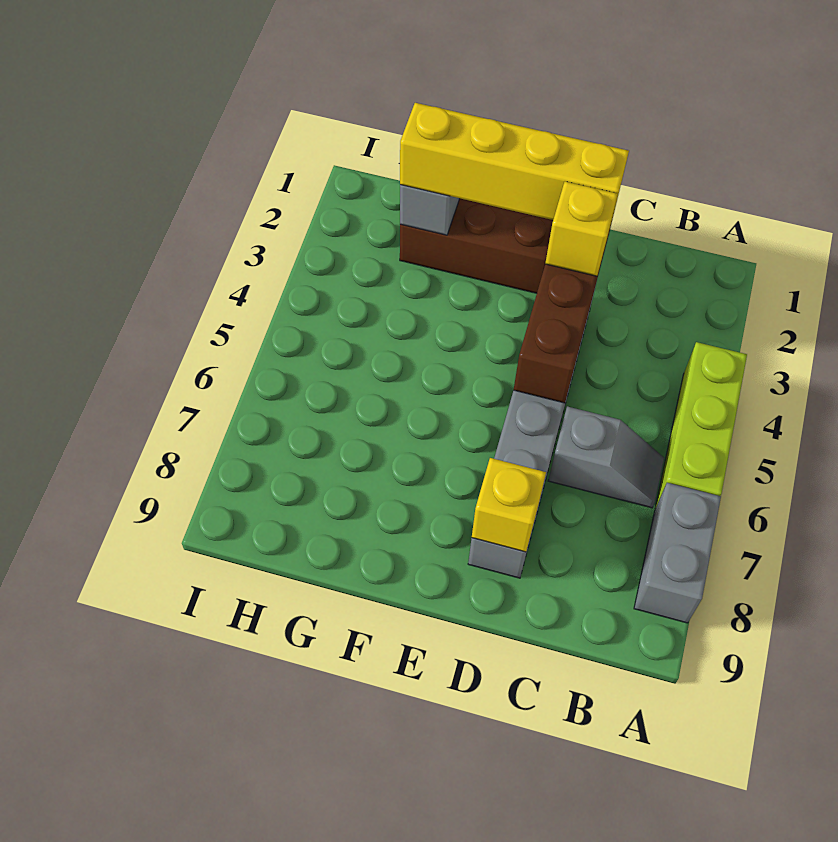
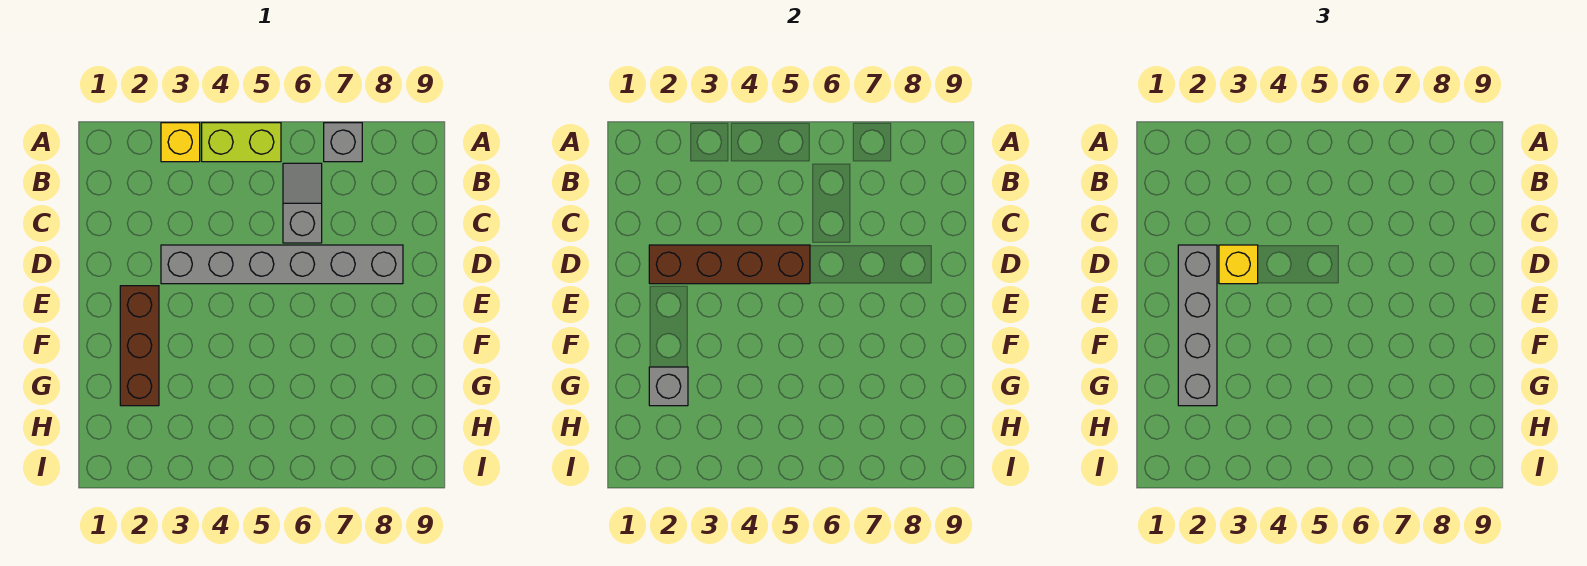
lime brick A4:A6 level 1 -> lime brick A4:A5 level 1
grey brick A7:A8 level 1 -> grey brick A7 level 1
yellow brick D2:G2 level 3 -> grey brick D2:G2 level 3
yellow brick D8 level 2 -> yellow brick A3 level 1

